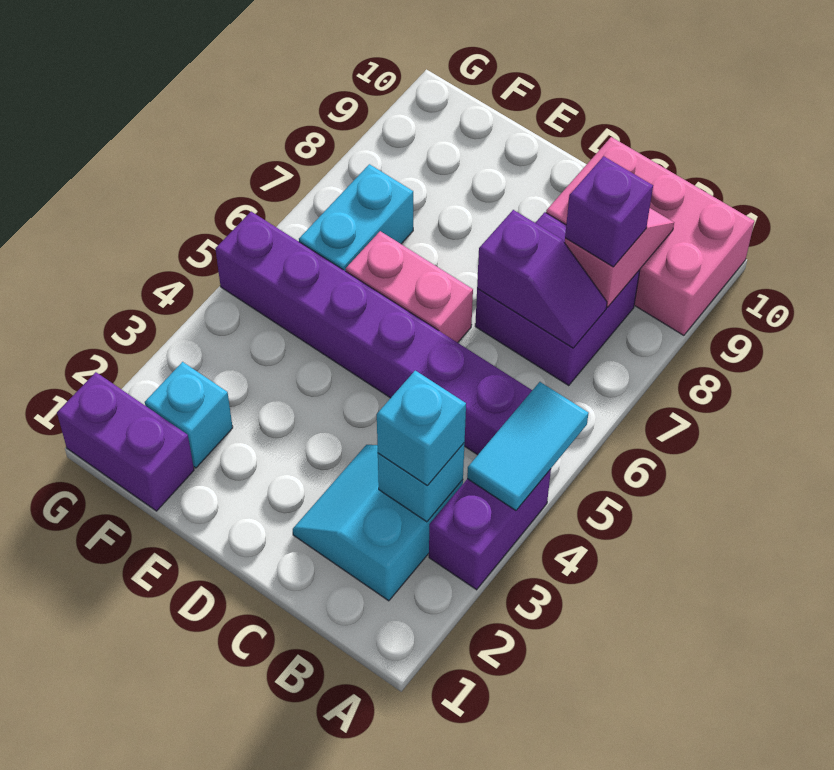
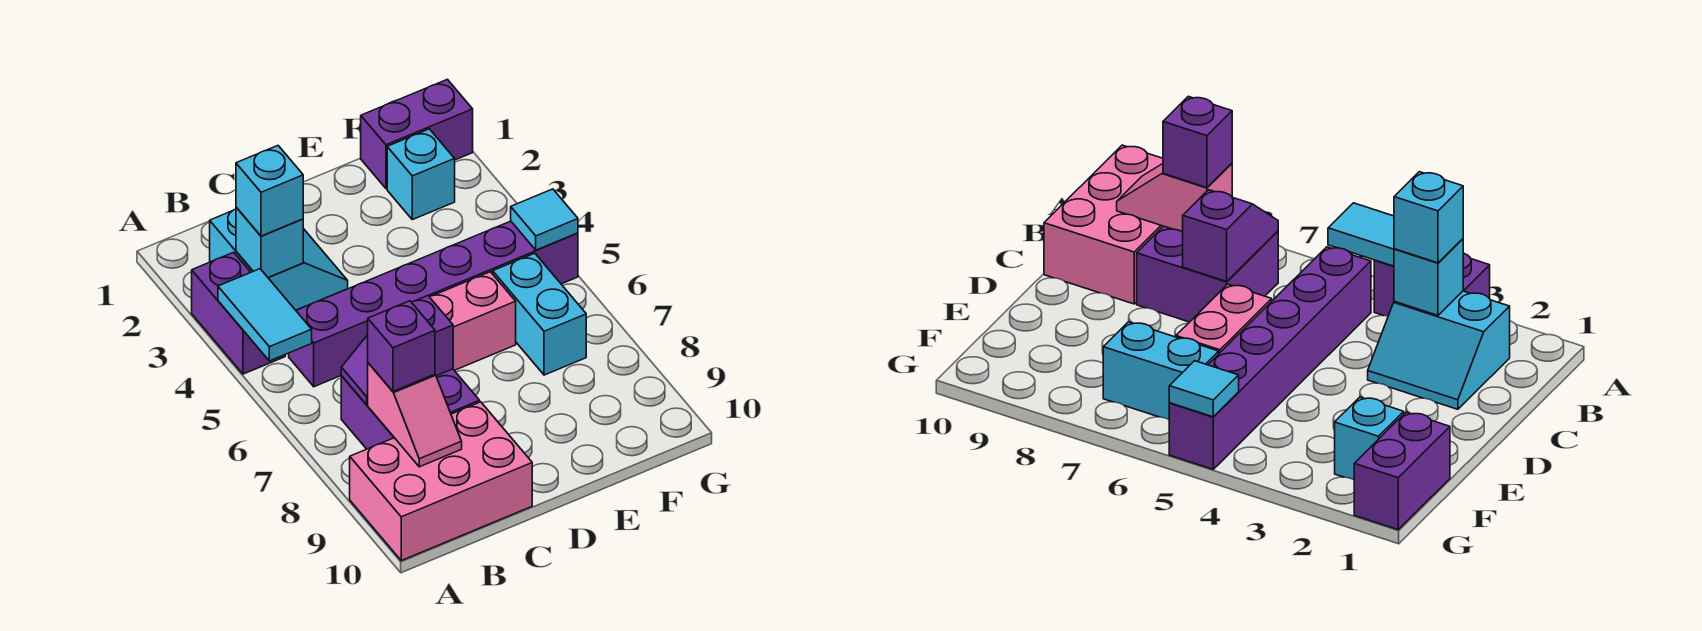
none -> cyan tile G5 level 2

